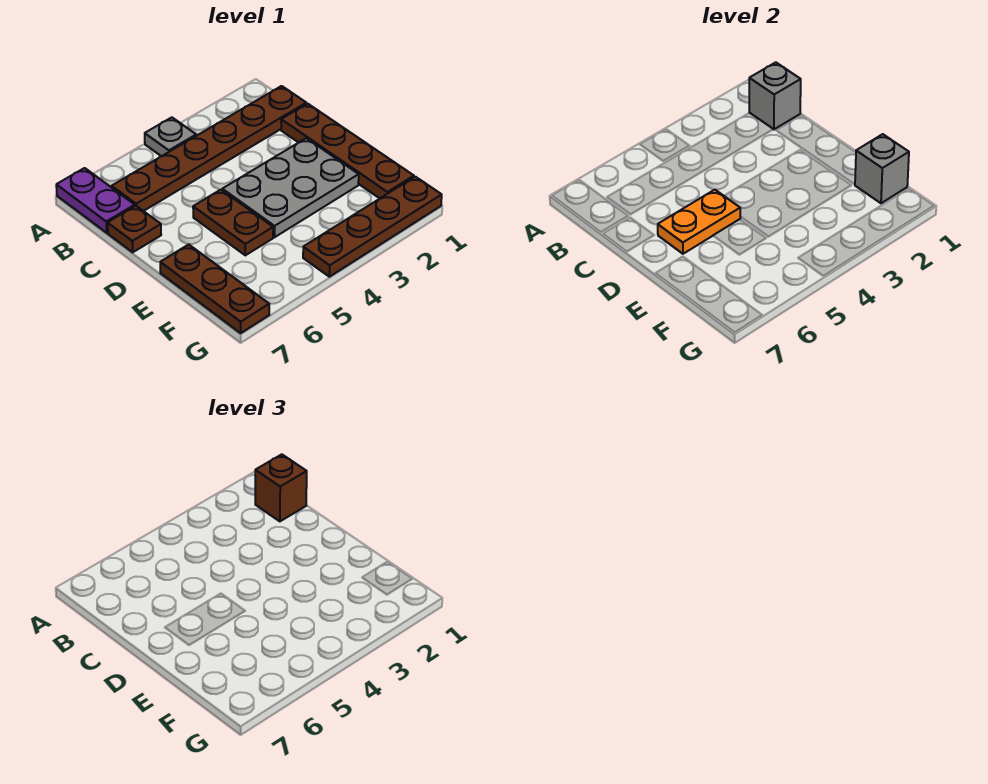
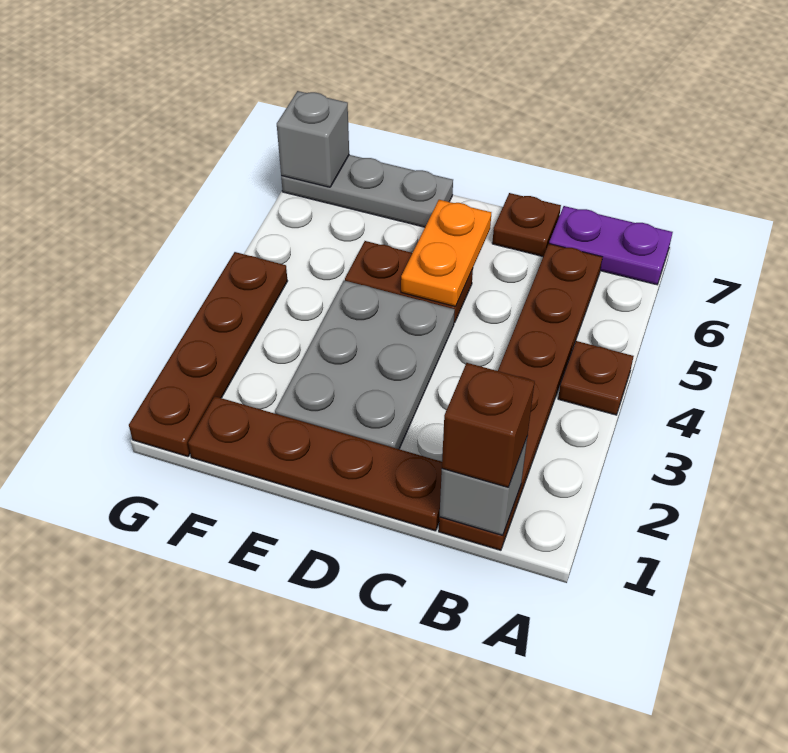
grey plate A4 level 1 -> brown plate A4 level 1
brown plate E7:G7 level 1 -> grey plate E7:G7 level 1
grey brick F1 level 2 -> grey brick G7 level 2

